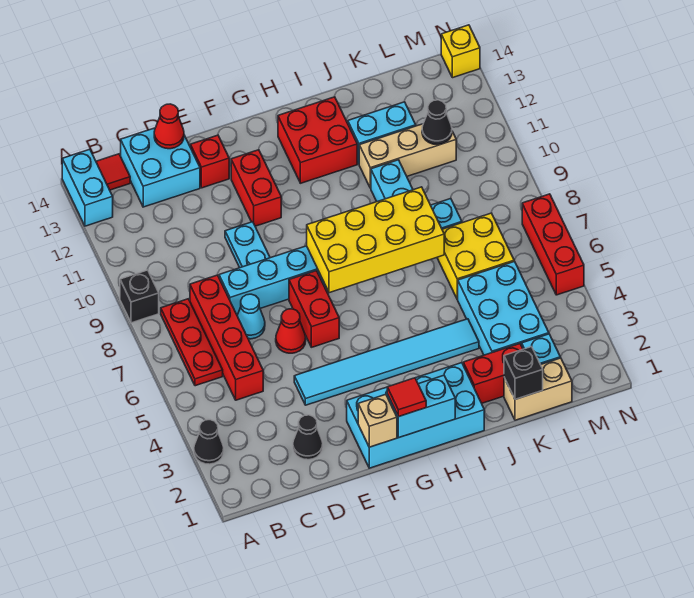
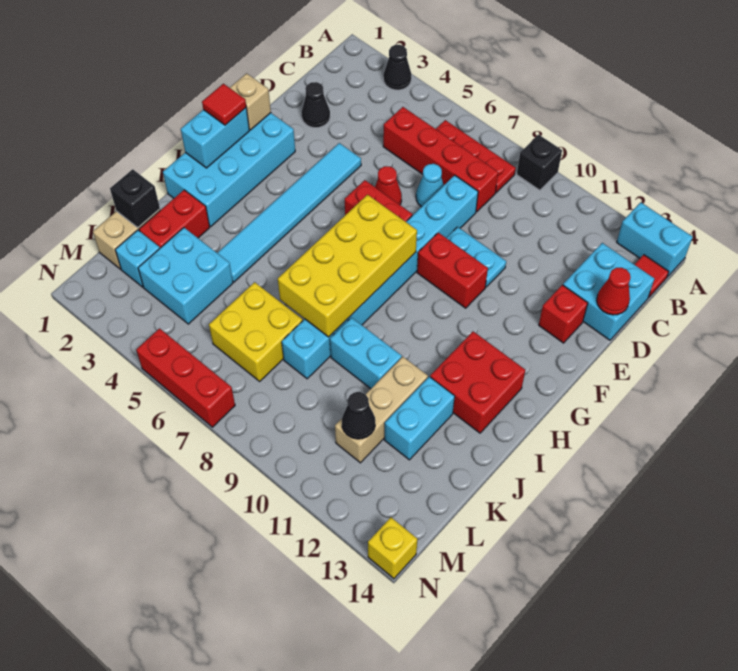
red brick F11:F12 level 1 -> red brick F9:F10 level 1
cyan brick K3:L5 level 1 -> cyan brick K3:L4 level 1

